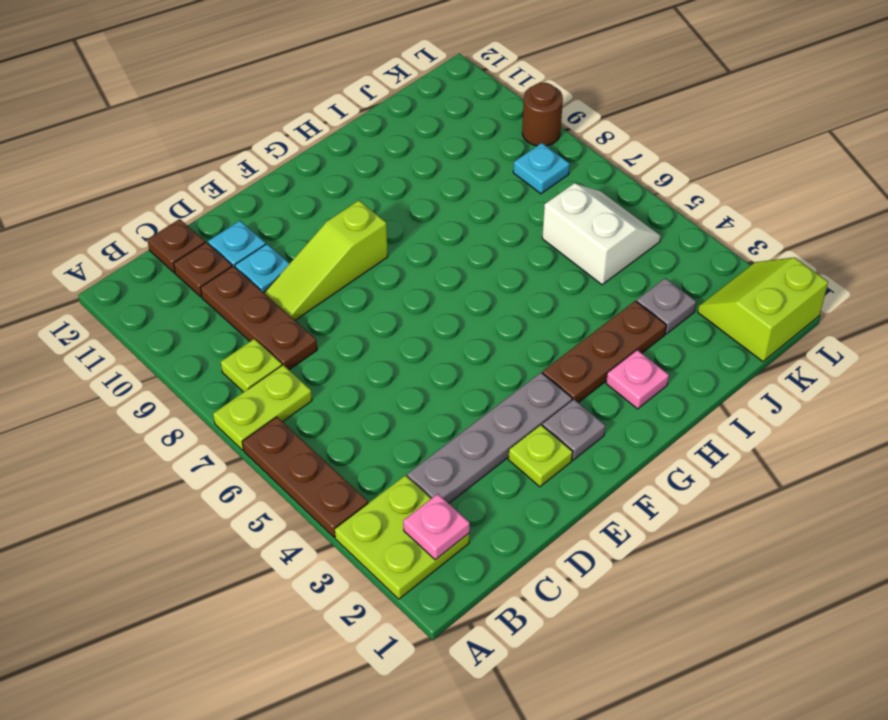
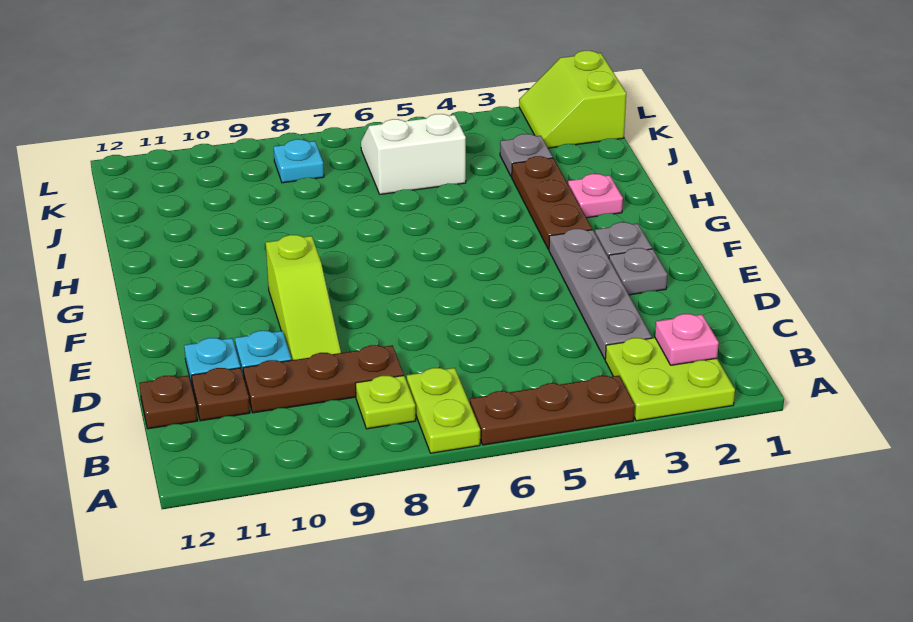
lime plate E2 level 1 -> grey plate E2 level 1
brown round brick L9 level 1 -> none

